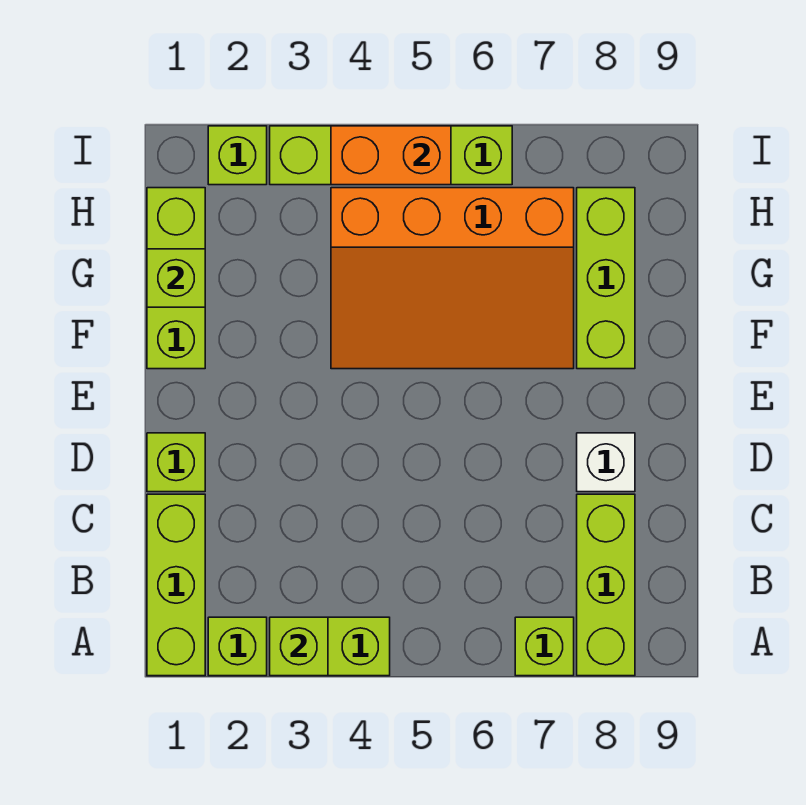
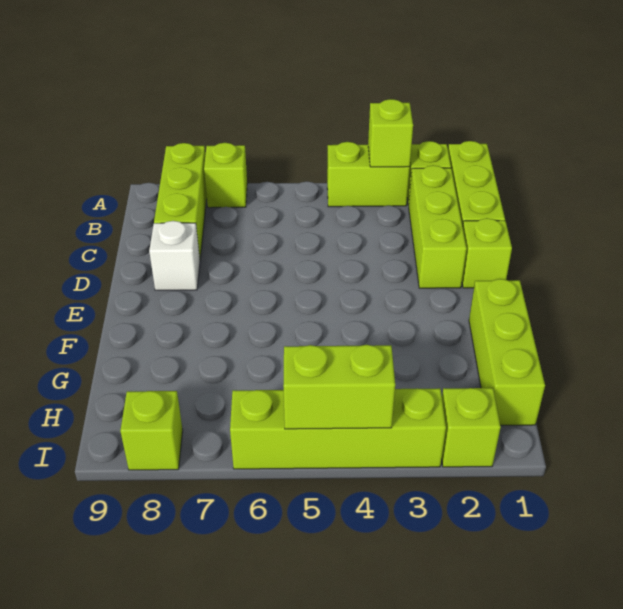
orange slope F4:H7 level 1 top H -> none
lime brick F8:H8 level 1 -> lime brick B2:D2 level 1
lime brick G1 level 2 -> lime brick I8 level 1
orange brick I4:I5 level 2 -> lime brick I4:I5 level 2

